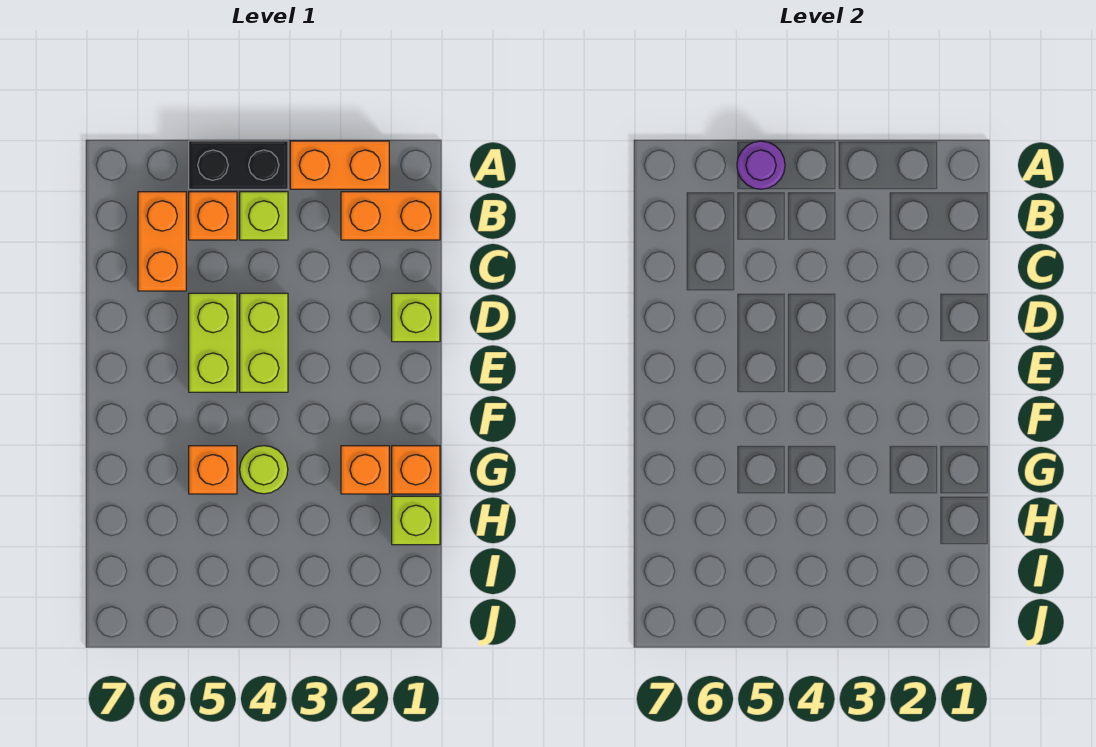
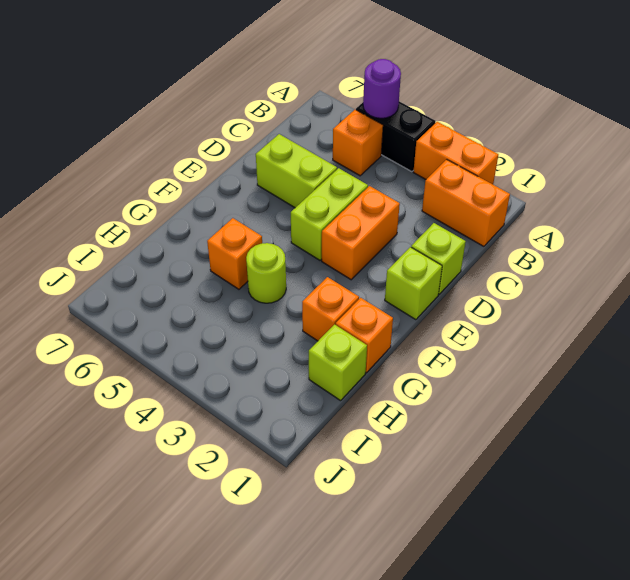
lime brick B4 level 1 -> lime brick E1 level 1
orange brick B6:C6 level 1 -> orange brick D3:E3 level 1
lime brick D5:E5 level 1 -> lime brick D5:D6 level 1

